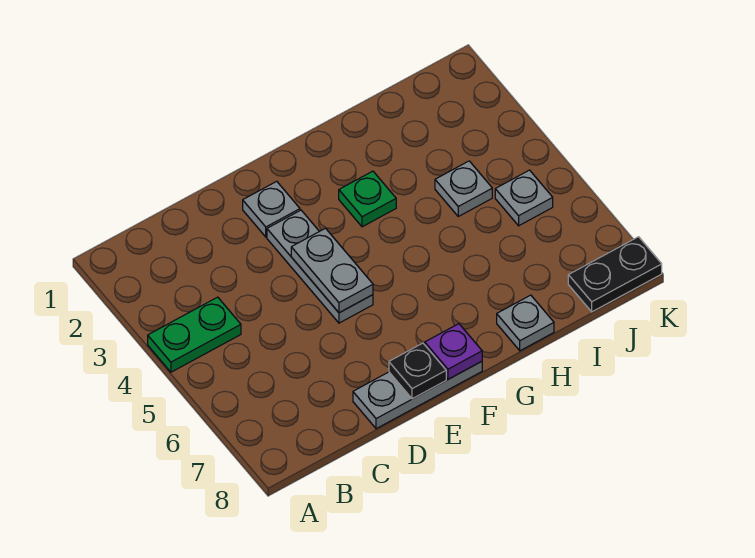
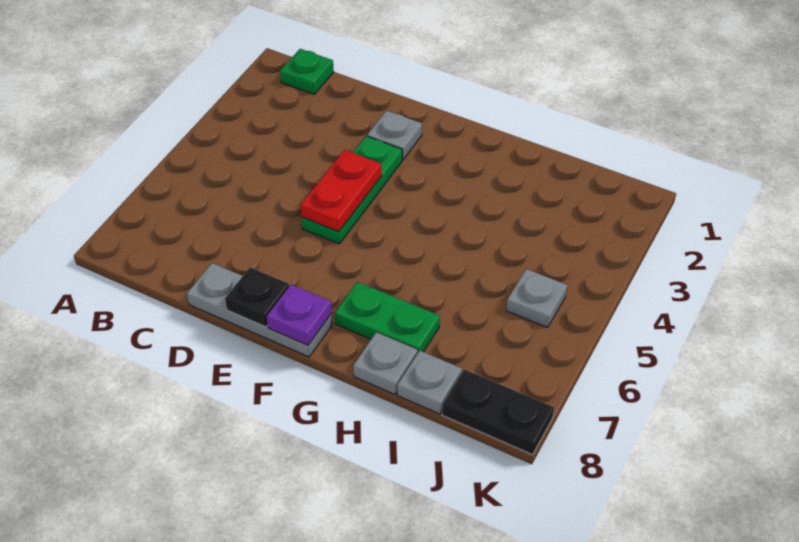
green plate A4:B4 level 1 -> green plate G7:H7 level 1
grey plate E3:E5 level 1 -> green plate E3:E5 level 1
grey plate E4:E5 level 2 -> red plate E4:E5 level 2
green plate G3 level 1 -> green plate B1 level 1
grey plate I4 level 1 -> grey plate I8 level 1

